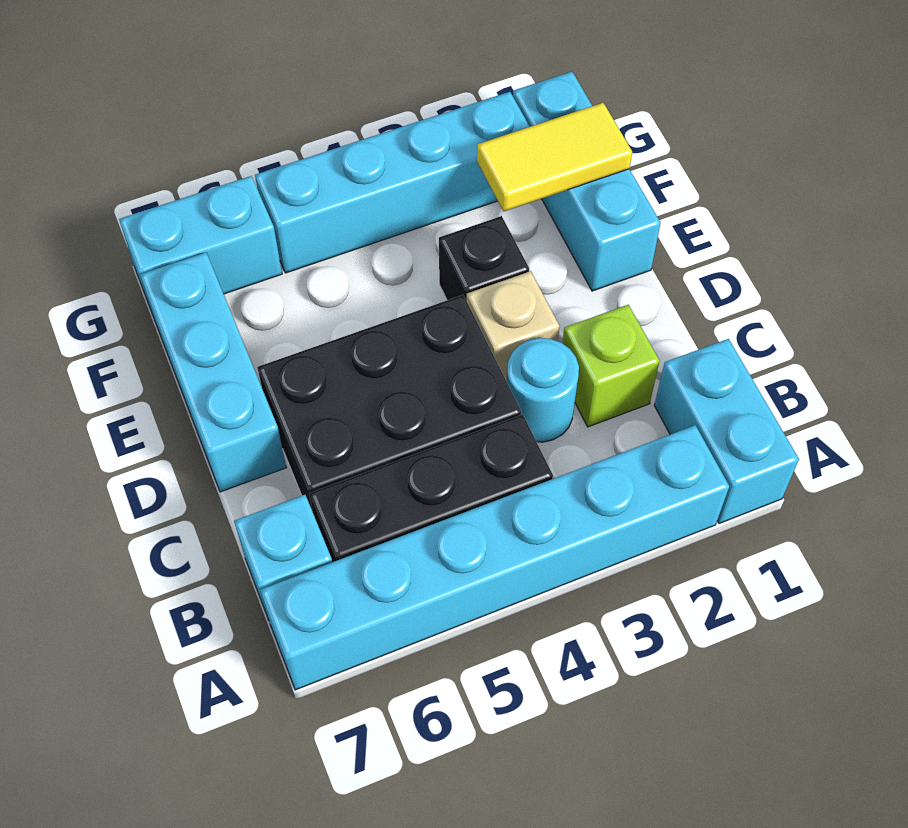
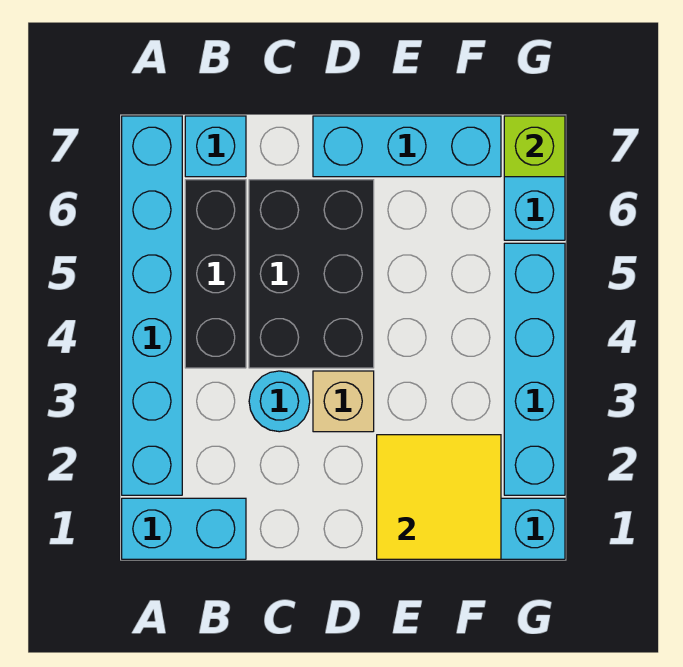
lime brick C2 level 1 -> lime brick G7 level 2
black brick E3 level 1 -> none
yellow tile F1:F2 level 2 -> yellow tile E1:F2 level 2

